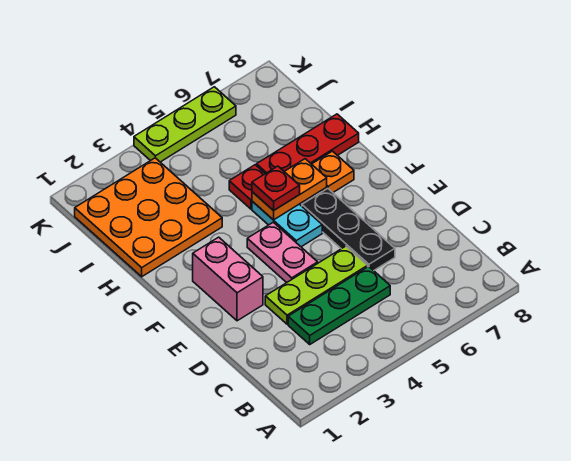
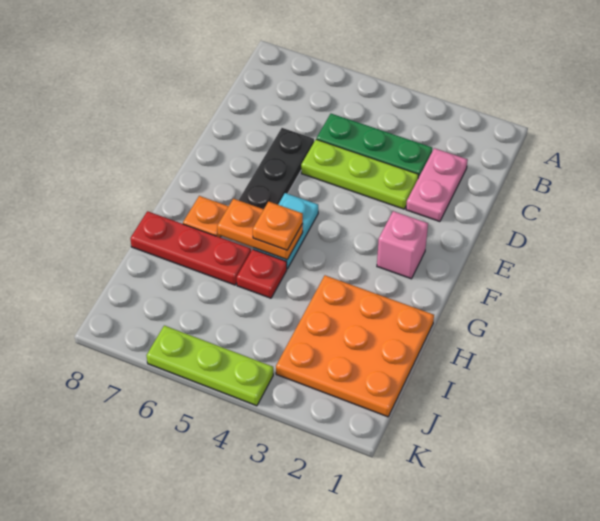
pink brick E2:F2 level 1 -> pink brick F2 level 1
pink plate E4:F4 level 1 -> pink plate C2:D2 level 1
red plate G5 level 3 -> orange plate G5 level 3

